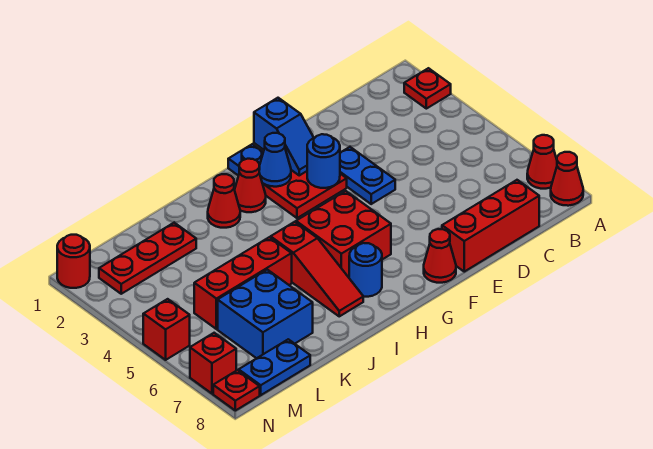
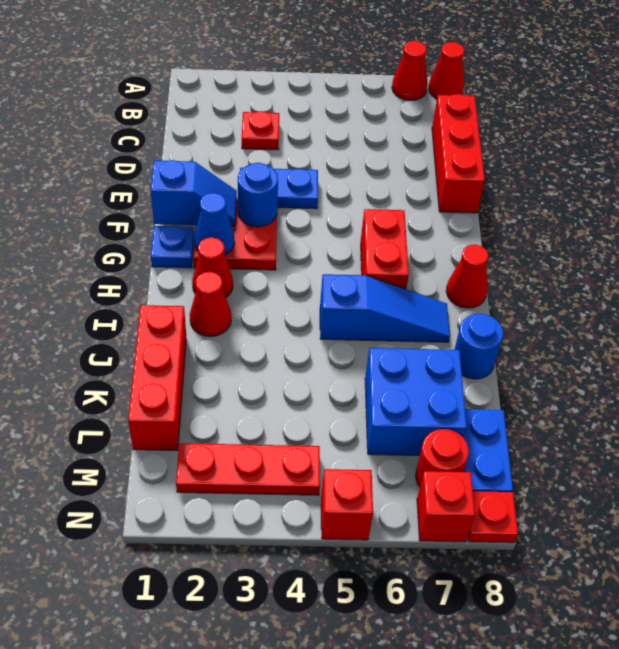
red plate A2 level 1 -> red plate C3 level 1
red cone F8 level 1 -> red cone H8 level 1
red brick G5:H6 level 1 -> red brick G6:H6 level 1
blue round brick H7 level 1 -> blue round brick J8 level 1
red slope I5:I7 level 1 top 5 -> blue slope I5:I7 level 1 top 5
red brick J5:L5 level 1 -> red brick J1:L1 level 1
red plate K2:M2 level 1 -> red plate M2:M4 level 1
red round brick N1 level 1 -> red round brick M7 level 1

